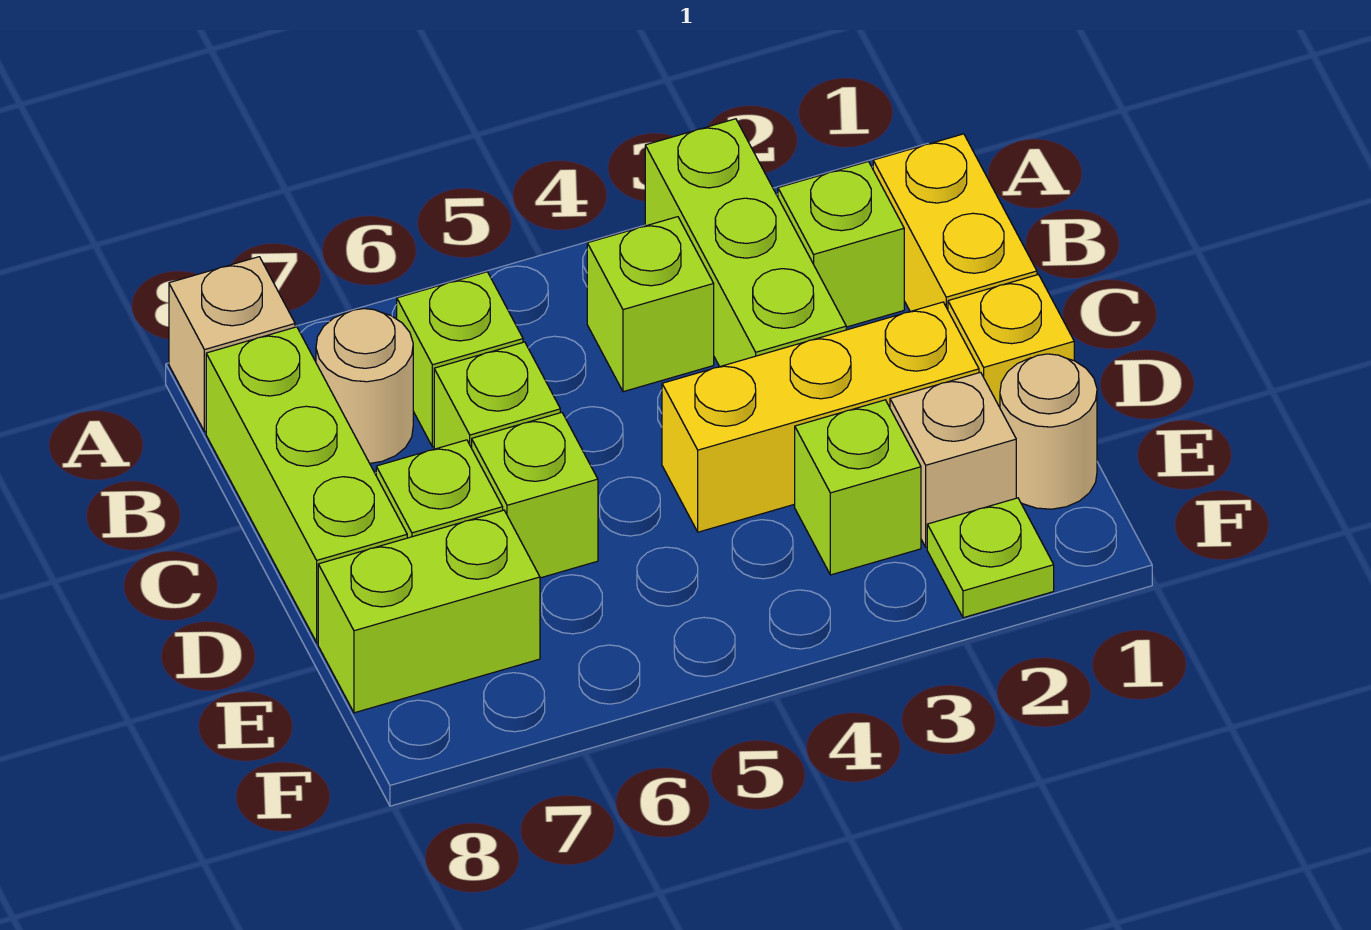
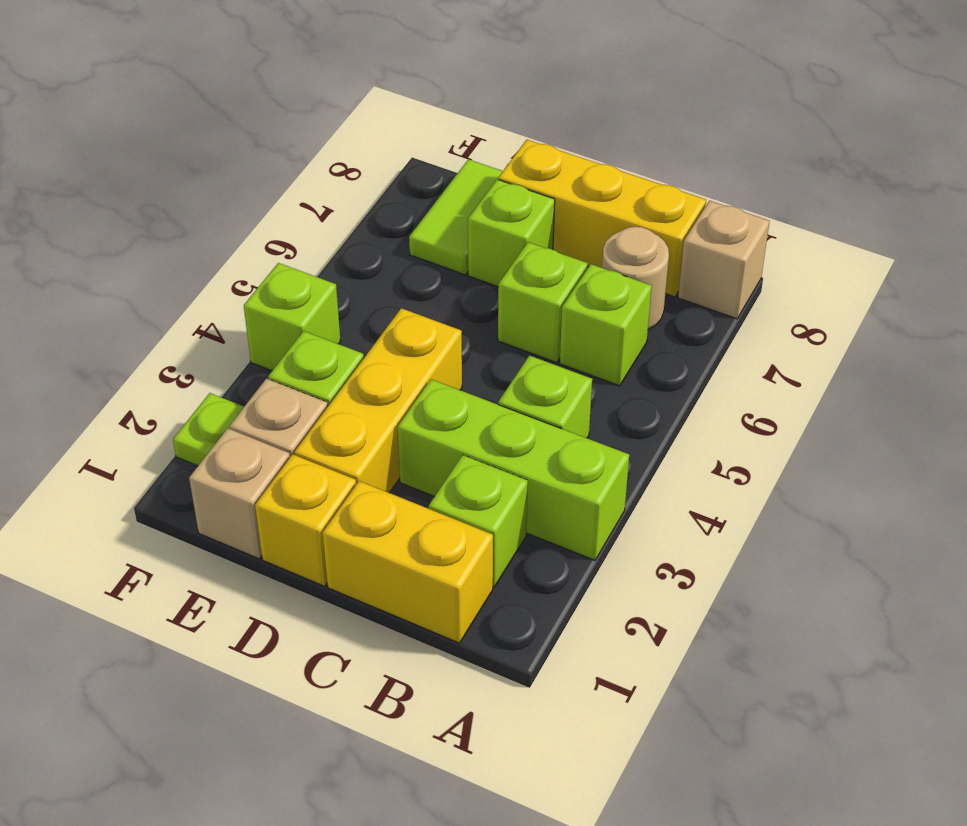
lime brick B8:D8 level 1 -> yellow brick B8:D8 level 1
lime brick D6 level 1 -> lime brick F4 level 1
tan round brick E1 level 1 -> tan brick E1 level 1
lime brick E7:E8 level 1 -> lime tile E7:E8 level 1

